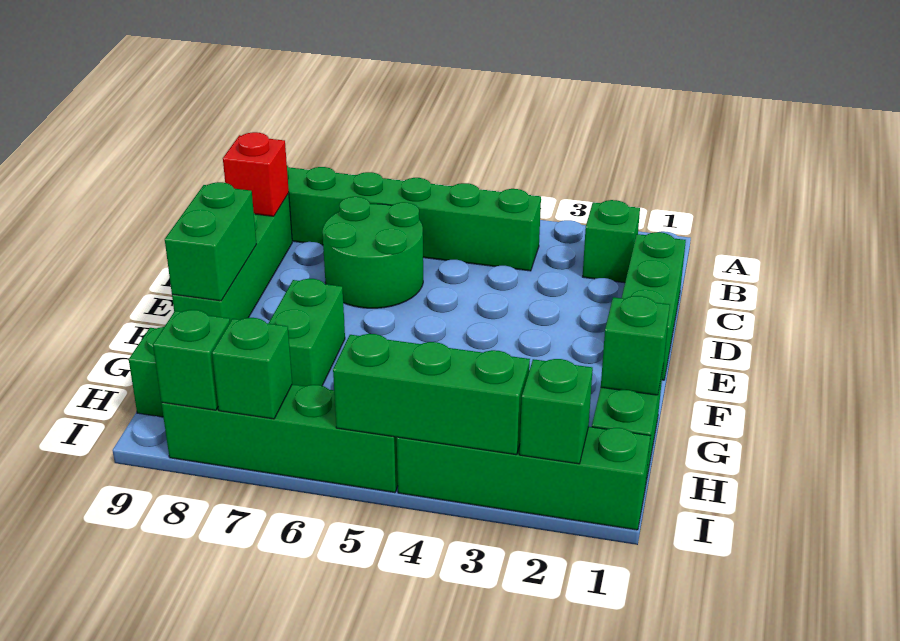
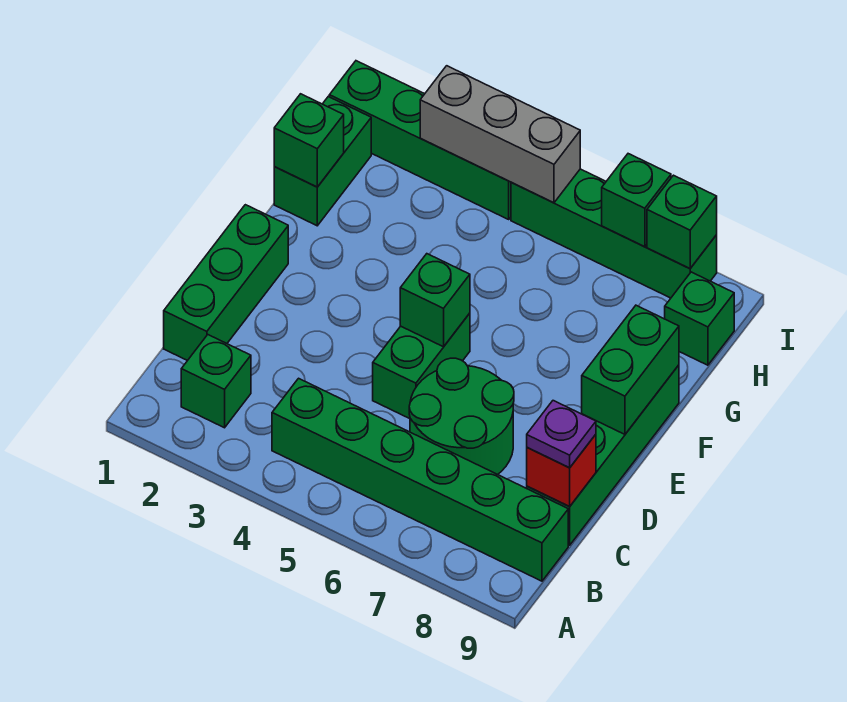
none -> purple plate C9 level 3
green brick F7:G7 level 1 -> green brick D5:E5 level 1
green brick I2 level 2 -> green brick E5 level 2
green brick I3:I5 level 2 -> grey brick I3:I5 level 2

